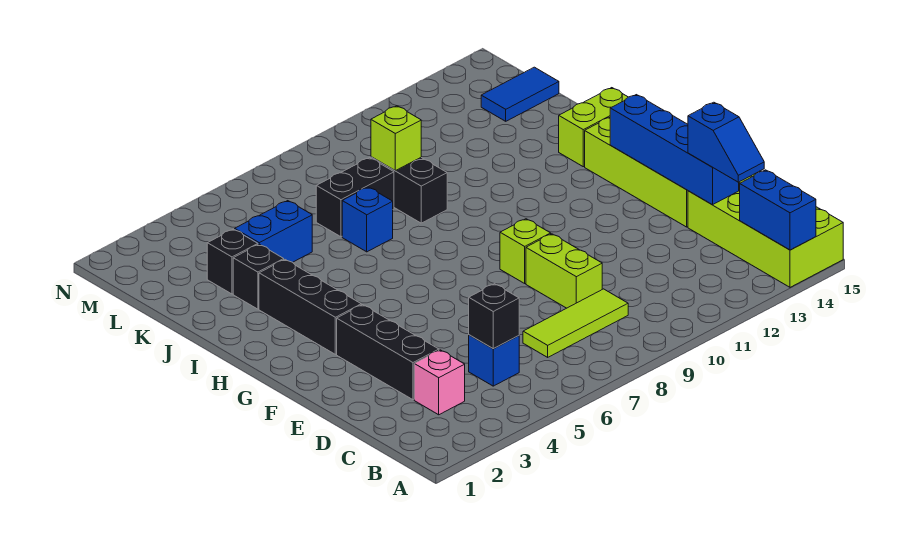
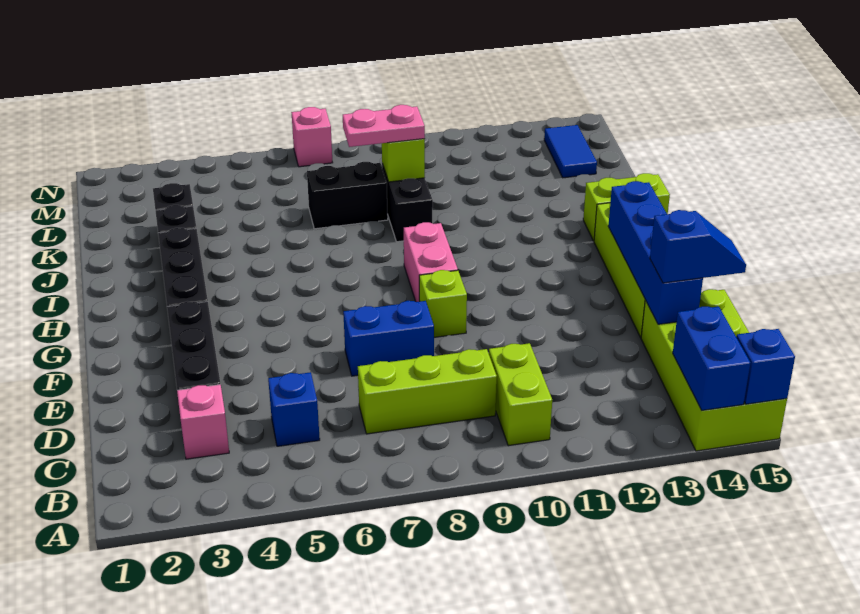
black brick C5 level 2 -> none
lime tile C7:C9 level 1 -> lime brick C7:C9 level 1
blue slope C14:D14 level 3 top D -> blue slope D14:D15 level 3 top 14
lime brick D9:E9 level 1 -> lime brick B10:C10 level 1
none -> pink brick G9:H9 level 1
blue brick J7 level 1 -> blue brick A15 level 2
blue brick K4:K5 level 1 -> blue brick E7:E8 level 1
none -> pink plate K8:K9 level 3
blue tile L14:L15 level 1 -> blue tile L14:M14 level 1
none -> pink brick N7 level 1

